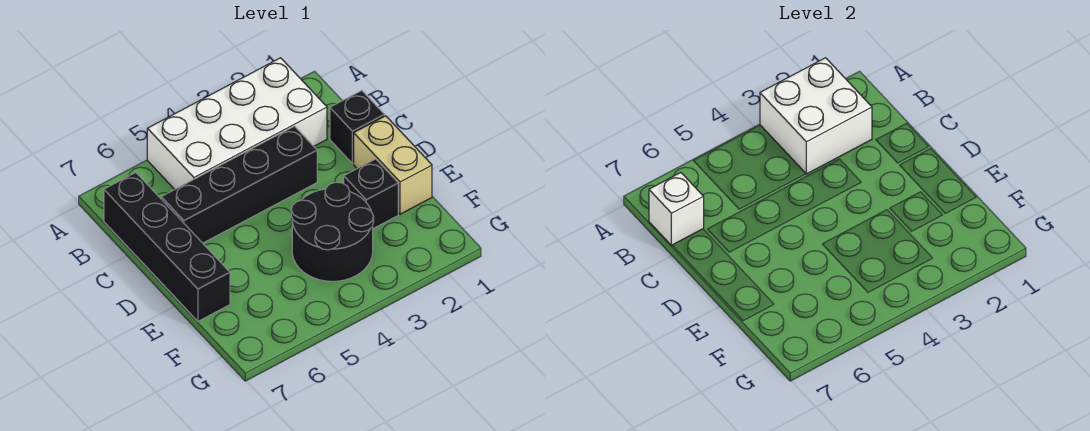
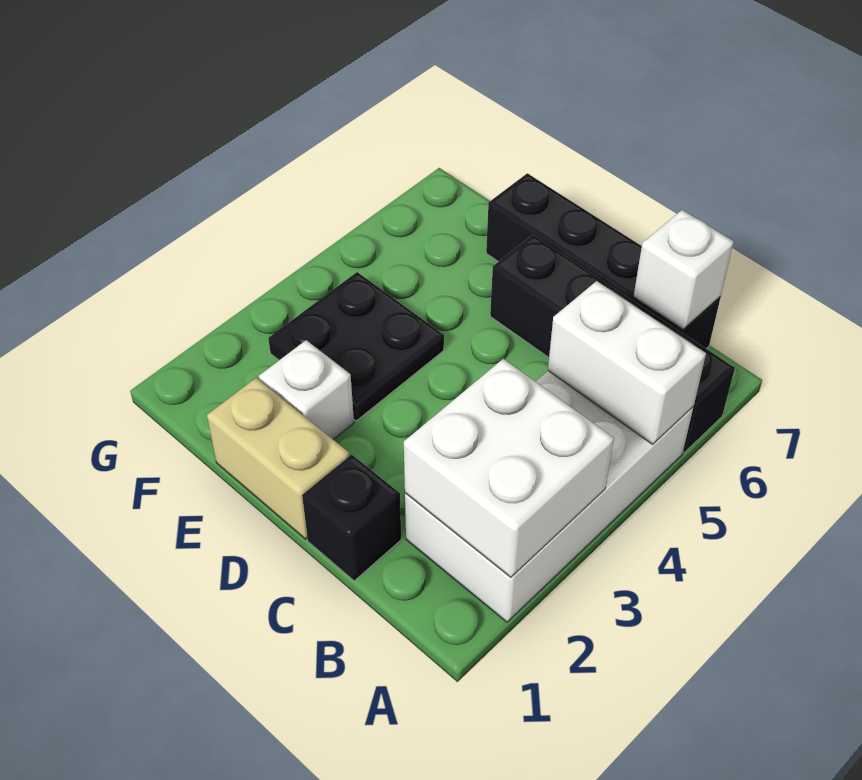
none -> white brick A5:B5 level 2
black brick C3:C6 level 1 -> black brick A6:D6 level 1
black brick E2 level 1 -> white brick E2 level 1
black round brick E3:F4 level 1 -> black plate E3:F4 level 1

